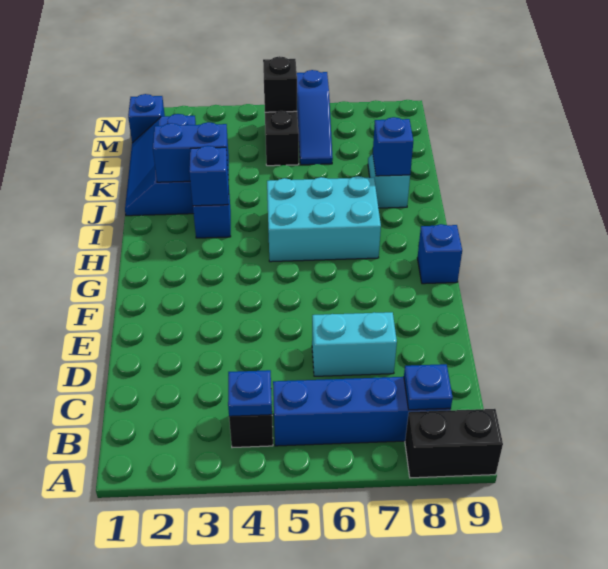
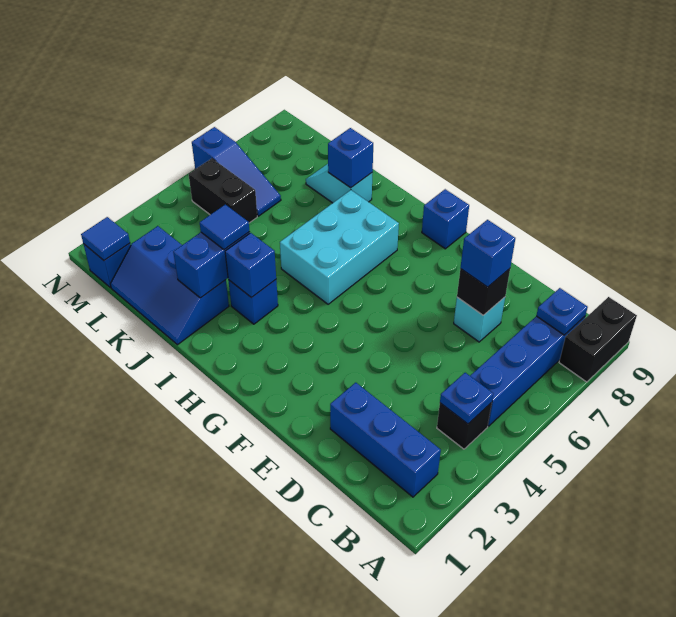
none -> blue brick B2:D2 level 1
cyan brick D6:D7 level 1 -> cyan brick D7 level 1
none -> blue brick D7 level 3
none -> blue tile J3 level 3
none -> blue tile M1 level 2
black brick M5 level 2 -> black brick D7 level 2

